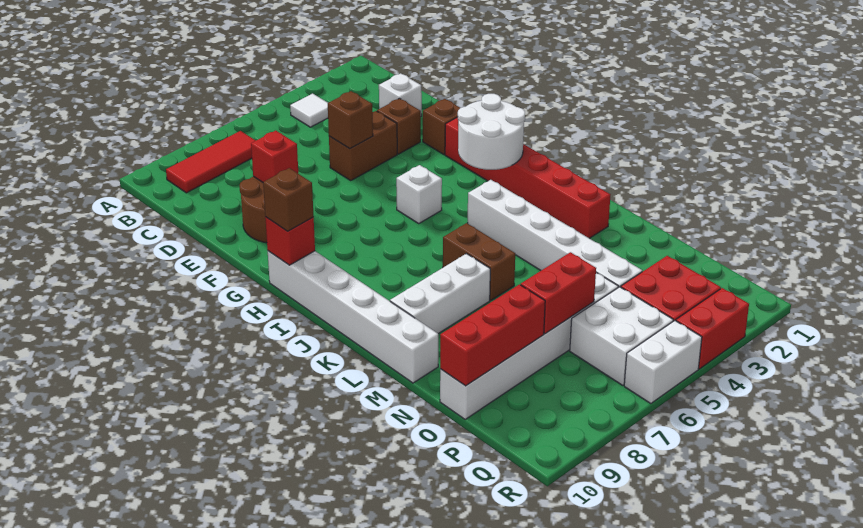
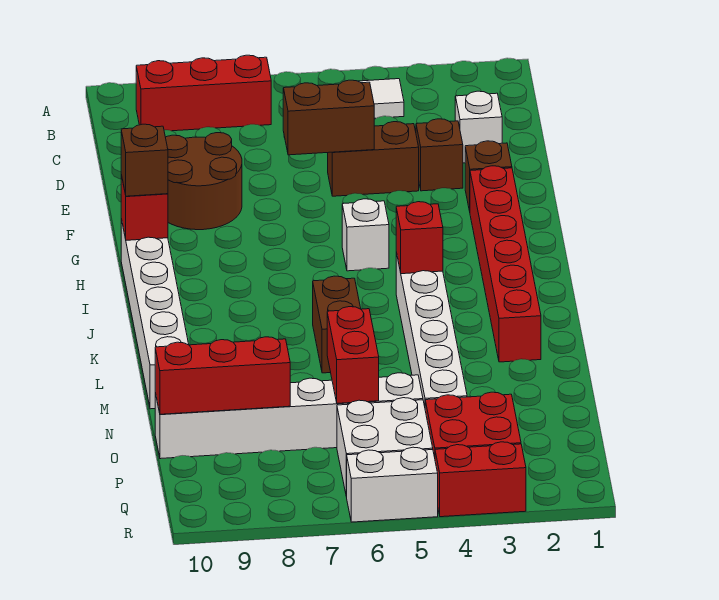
red tile B7:B9 level 1 -> red brick B7:B9 level 1
brown brick E5 level 2 -> brown brick E5:E6 level 2
red brick E8 level 2 -> red brick J4 level 2
white round brick H2:I3 level 2 -> none
white brick L7:L9 level 1 -> none
red brick O6:O7 level 2 -> red brick N6:O6 level 2

